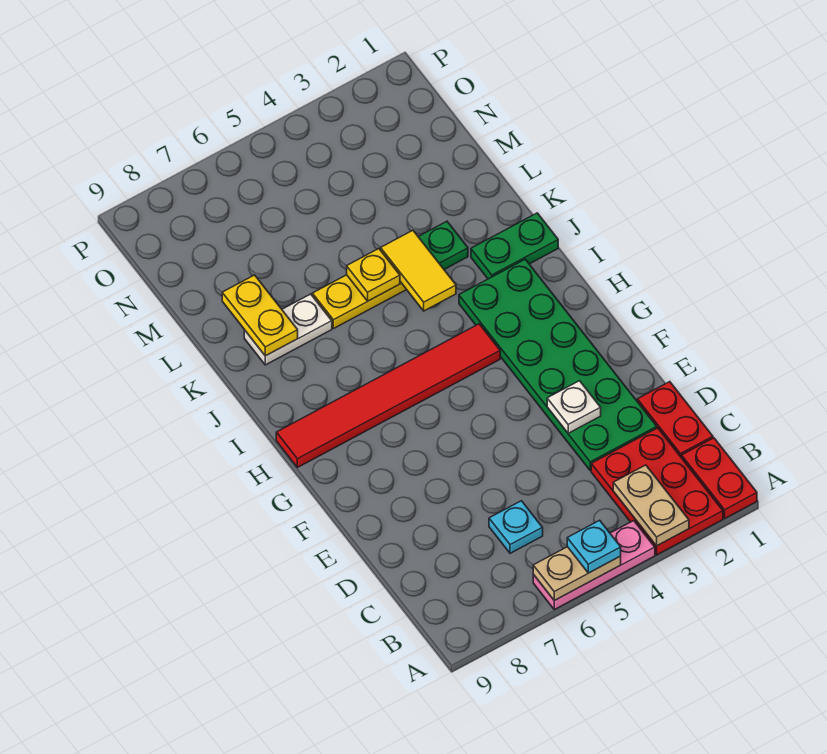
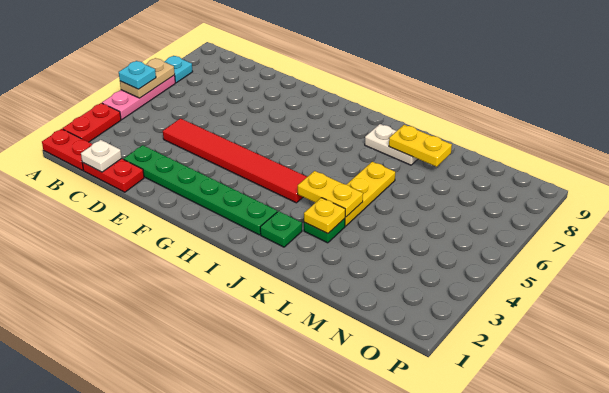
red plate A2:C3 level 1 -> red plate A2:A3 level 1
tan plate A3:B3 level 2 -> none
cyan plate C6 level 1 -> cyan plate A7 level 1
green plate D2:I3 level 1 -> green plate D2:I2 level 1
white plate E3 level 2 -> white plate C1 level 2
red tile H4:H9 level 1 -> red tile D4:I4 level 1
green plate J1:J2 level 1 -> green plate J2 level 1
yellow tile J4:K4 level 2 -> yellow plate J4:K4 level 2
yellow plate K5 level 2 -> yellow plate K3 level 2
white plate K7:K8 level 1 -> white plate J8:K8 level 1

